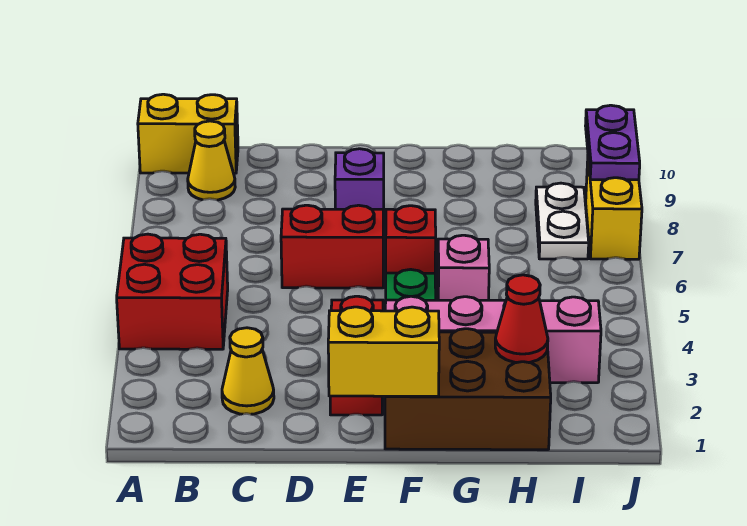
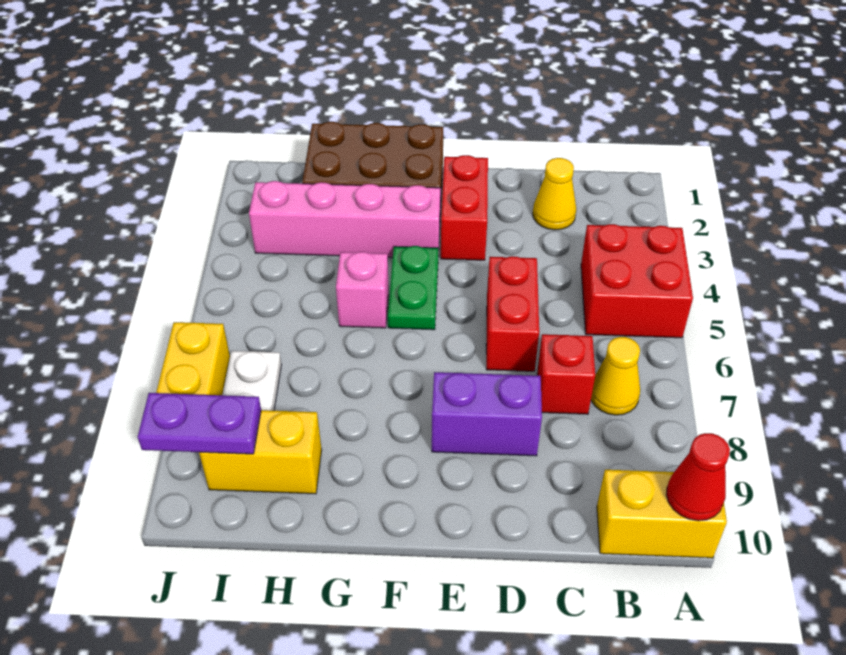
yellow cone B9 level 1 -> yellow cone B7 level 1
red brick D6:E6 level 1 -> red brick D5:D6 level 1
yellow brick E1:F1 level 2 -> yellow brick H9:I9 level 1
purple brick E8 level 1 -> purple brick D8:E8 level 1
red brick F6 level 1 -> red brick C7 level 1
red cone H2 level 2 -> red cone A10 level 2
purple plate J8:J9 level 2 -> purple plate I9:J9 level 2

